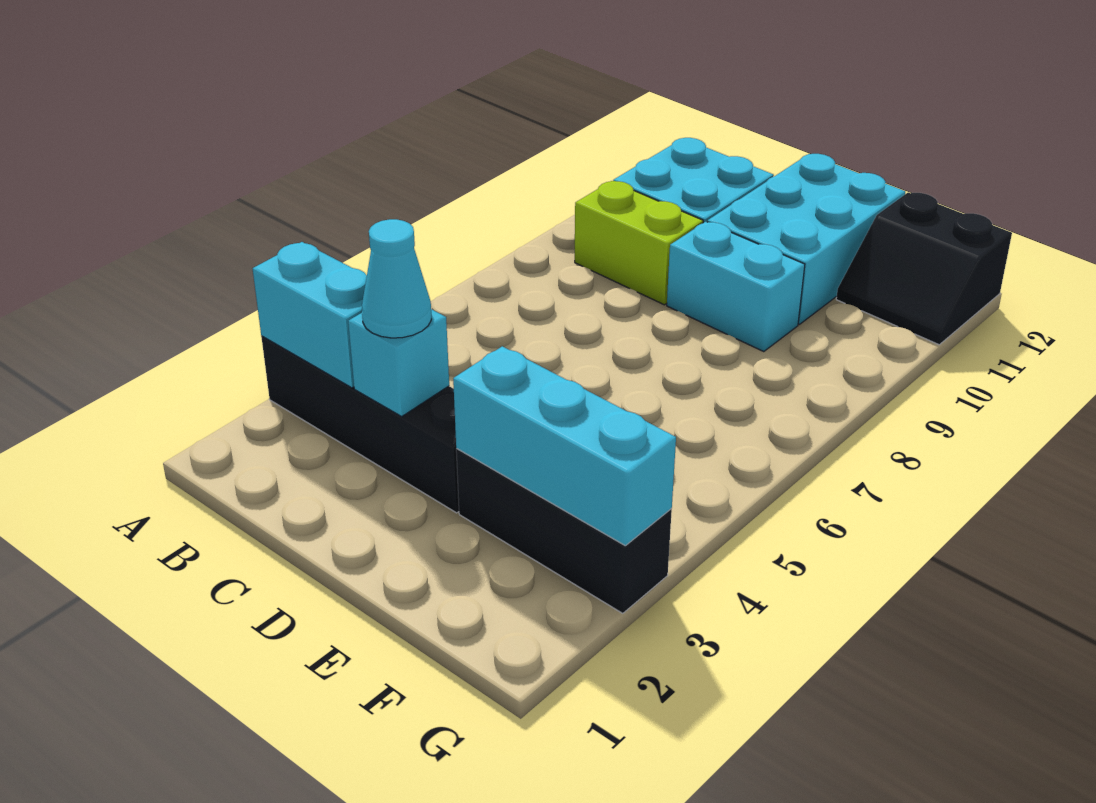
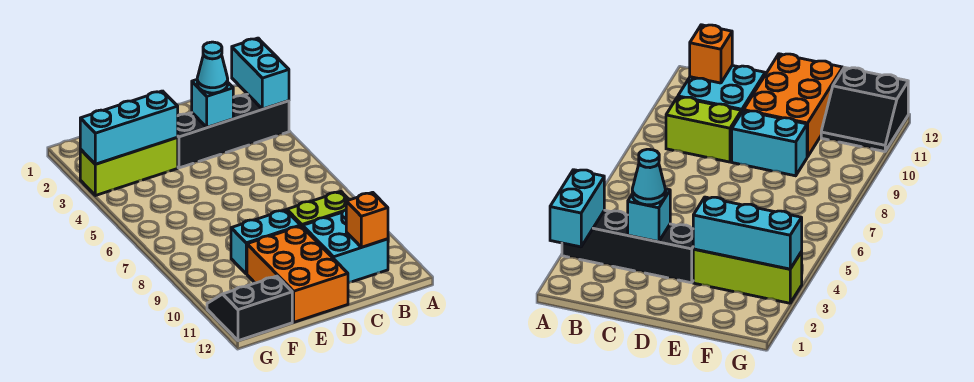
cyan brick A3:B3 level 2 -> cyan brick A2:A3 level 2
none -> orange brick B11 level 2
cyan brick D10:E12 level 1 -> orange brick D10:E12 level 1
black brick E3:G3 level 1 -> lime brick E3:G3 level 1

